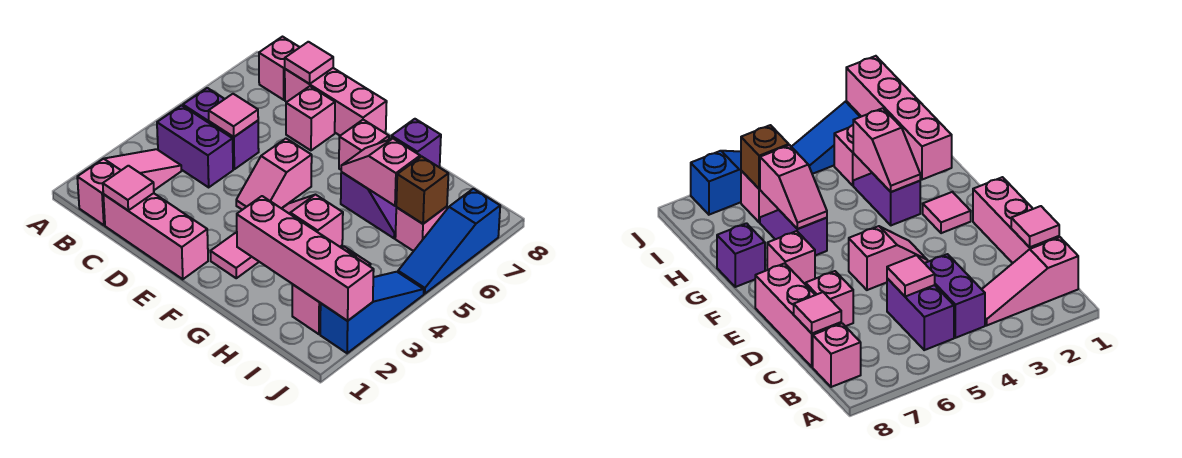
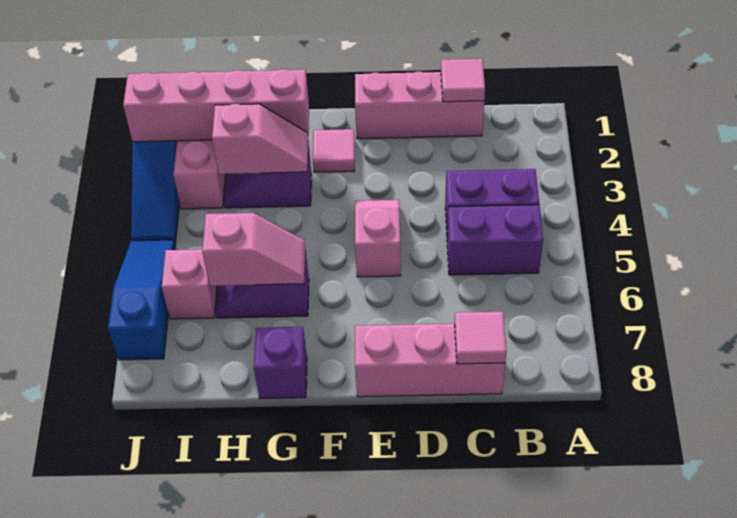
pink slope B1:B3 level 1 top 1 -> none
pink brick B8 level 1 -> none
pink tile C5 level 2 -> none
pink brick D7 level 1 -> none
pink brick F7 level 1 -> none
brown brick I6 level 2 -> none

